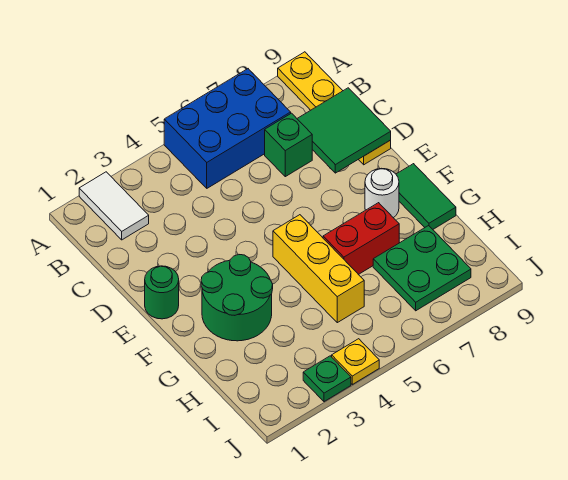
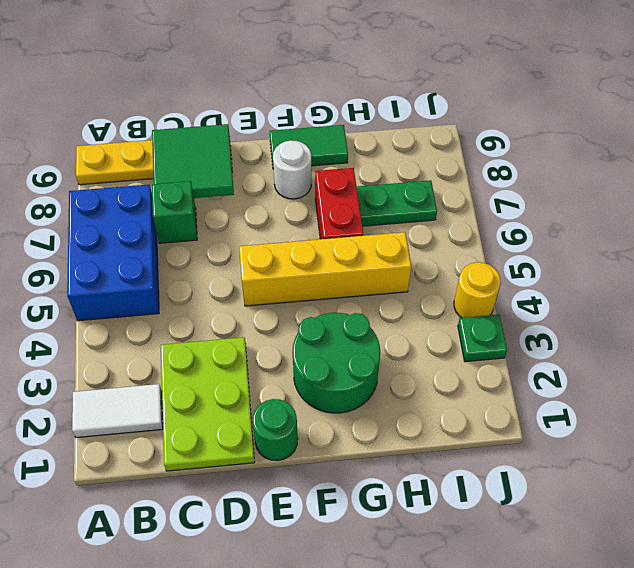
none -> lime plate C1:D3 level 1
yellow brick F5:H5 level 1 -> yellow brick E5:H5 level 1
green plate H7:I8 level 1 -> green plate H7:I7 level 1
yellow plate J4 level 1 -> yellow round brick J4 level 1

